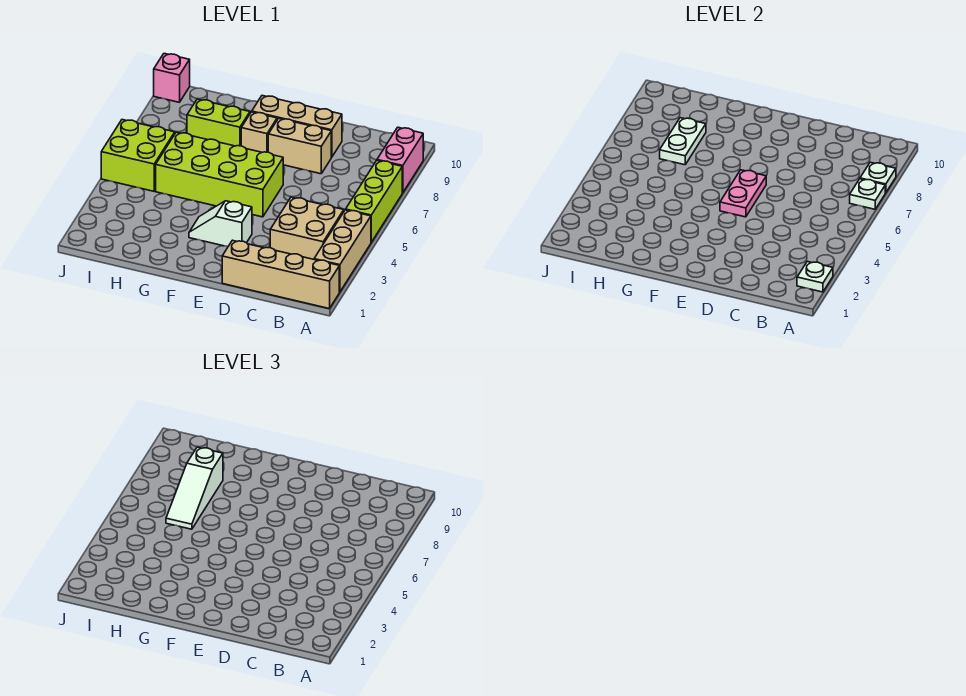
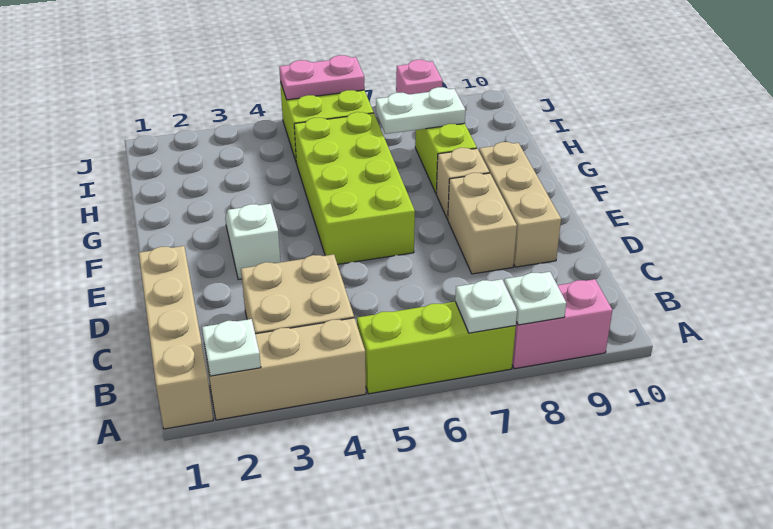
pink plate E5:E6 level 2 -> pink plate J5:J6 level 2
white slope H6:H8 level 3 top 8 -> none
pink brick J10 level 1 -> pink brick J8 level 1

